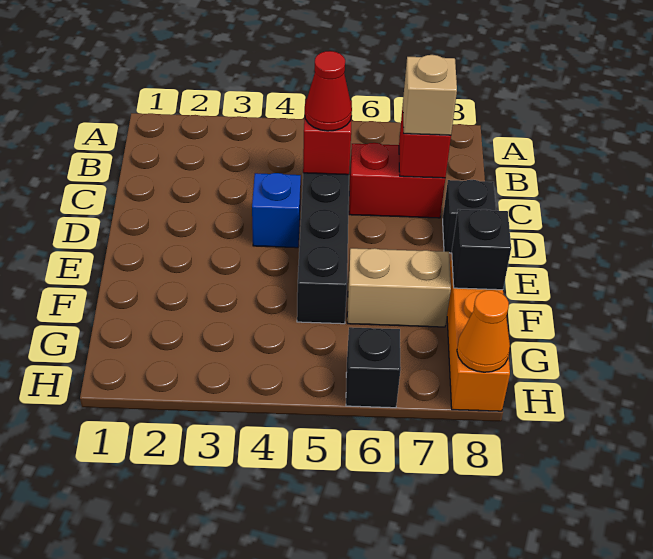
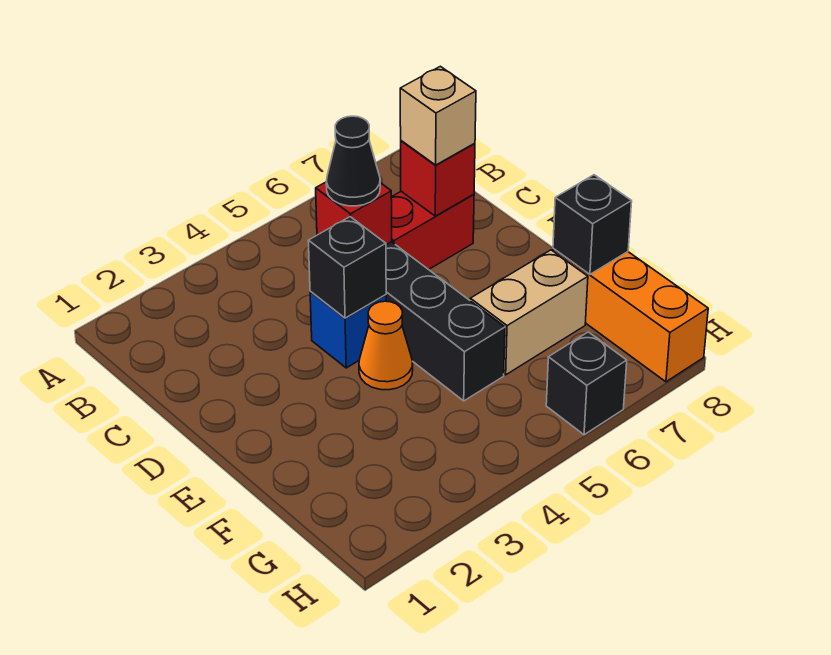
red cone C5 level 3 -> black cone C5 level 3
black brick D8 level 1 -> black brick D4 level 2
orange cone H8 level 2 -> orange cone E4 level 1

